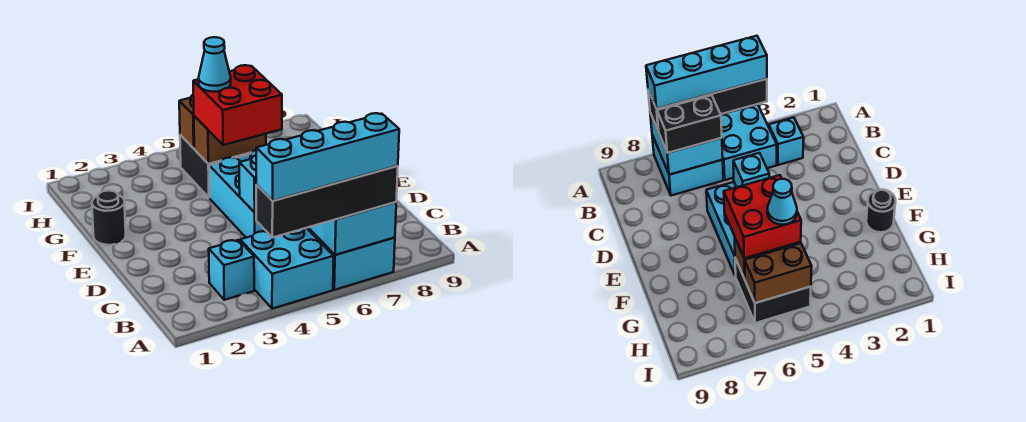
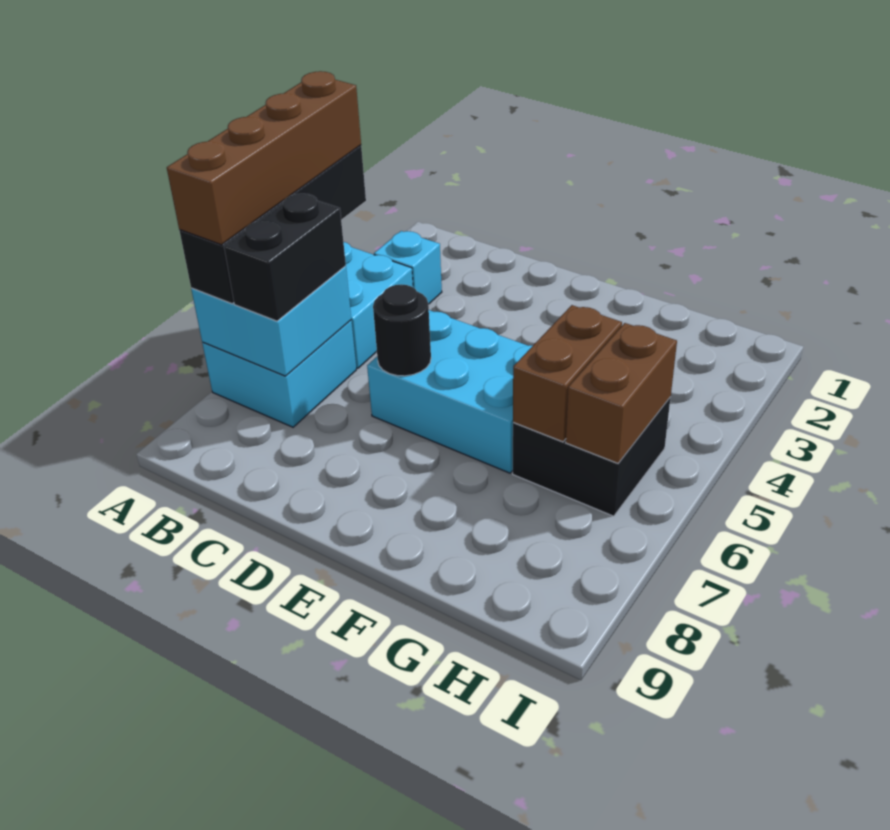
cyan brick A4:A7 level 4 -> brown brick A4:A7 level 4
cyan brick D5 level 2 -> none
black round brick F1 level 1 -> black round brick D6 level 2
red brick F5:G6 level 3 -> none
cyan cone G5 level 4 -> none

